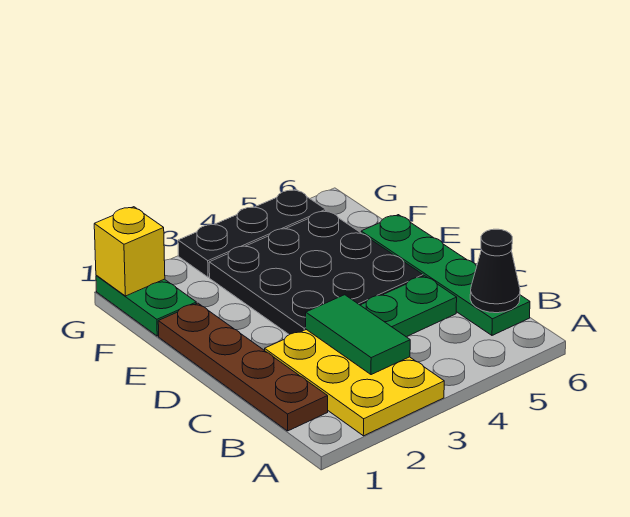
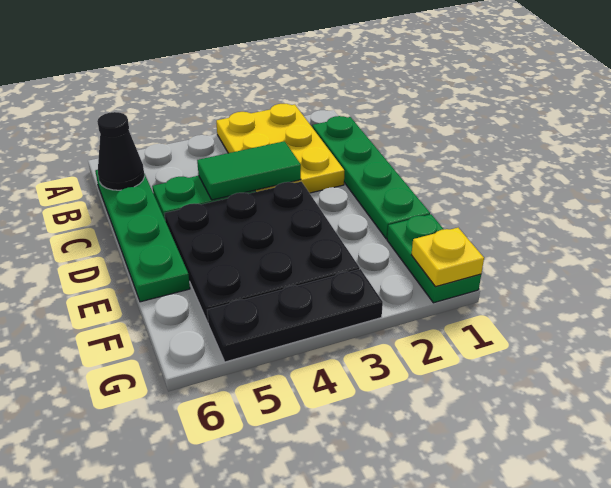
brown plate B1:E1 level 1 -> green plate B1:E1 level 1
green tile B3:C3 level 2 -> green tile C3:C4 level 2
yellow brick G1 level 2 -> yellow plate G1 level 2

